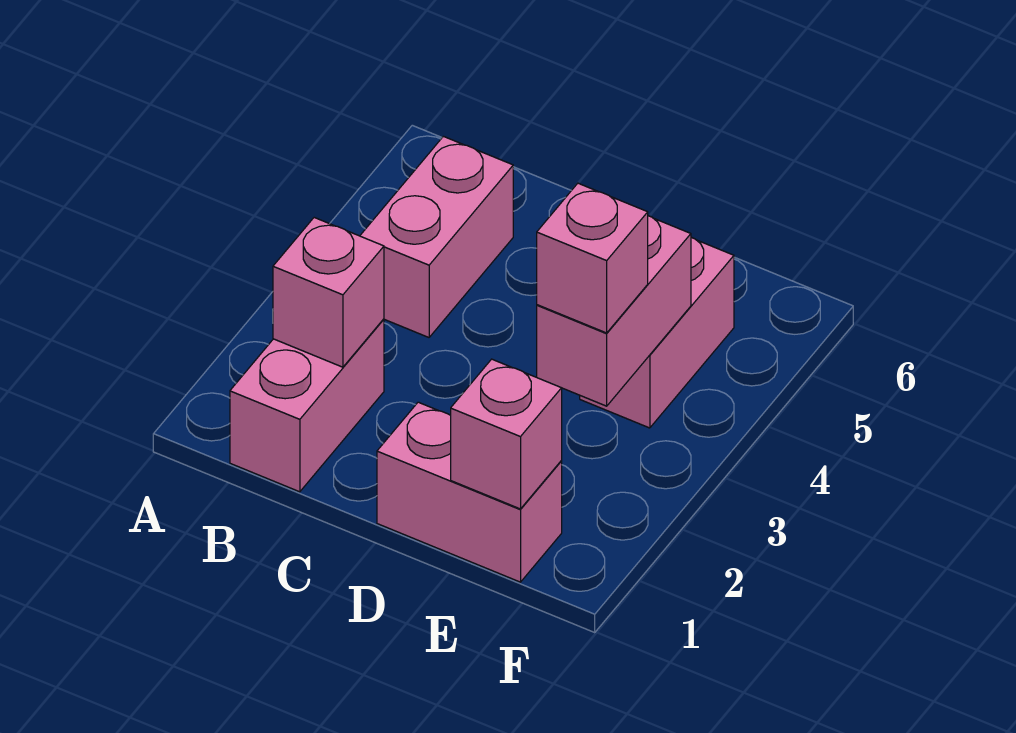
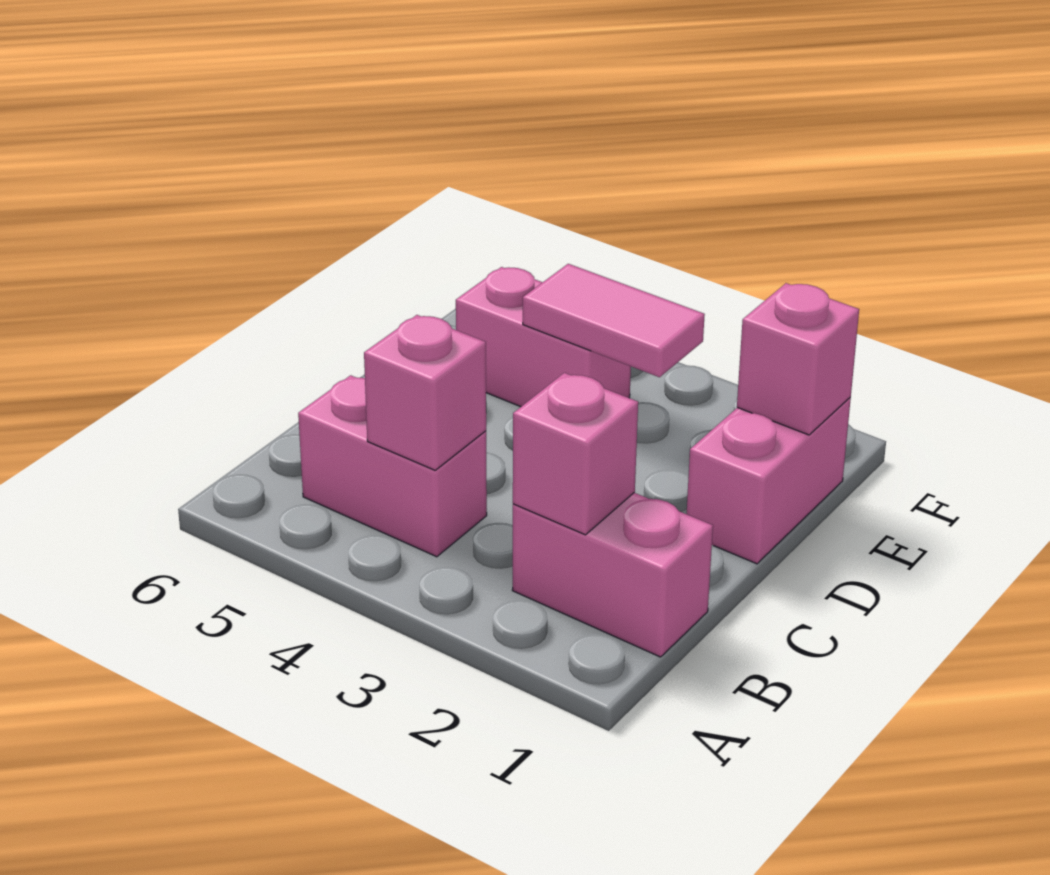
pink brick E3:E4 level 2 -> pink tile E3:E4 level 2
pink brick E3 level 3 -> pink brick B4 level 2

